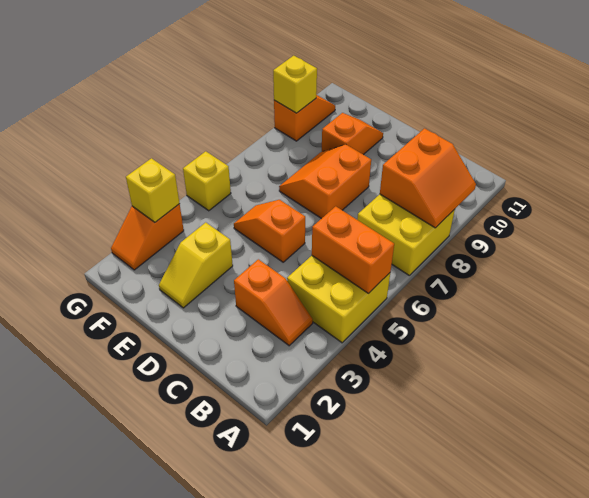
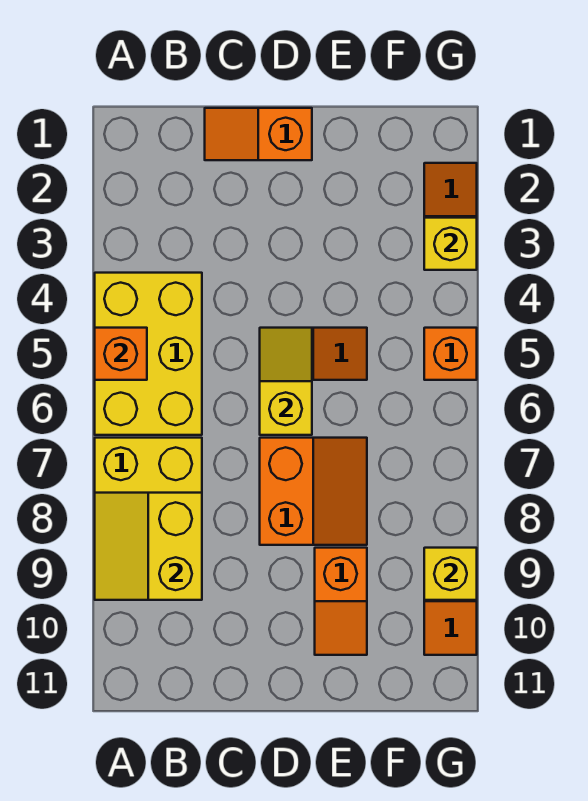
yellow brick A4:B5 level 1 -> yellow brick A4:B6 level 1
orange brick A5:B5 level 2 -> orange brick A5 level 2
orange slope A8:B9 level 2 top B -> yellow slope A8:B9 level 2 top B
orange slope B3:C3 level 1 top C -> orange slope C1:D1 level 1 top D
yellow slope E2:E3 level 1 top 3 -> yellow slope D5:D6 level 2 top 6
yellow brick G5 level 1 -> orange brick G5 level 1

